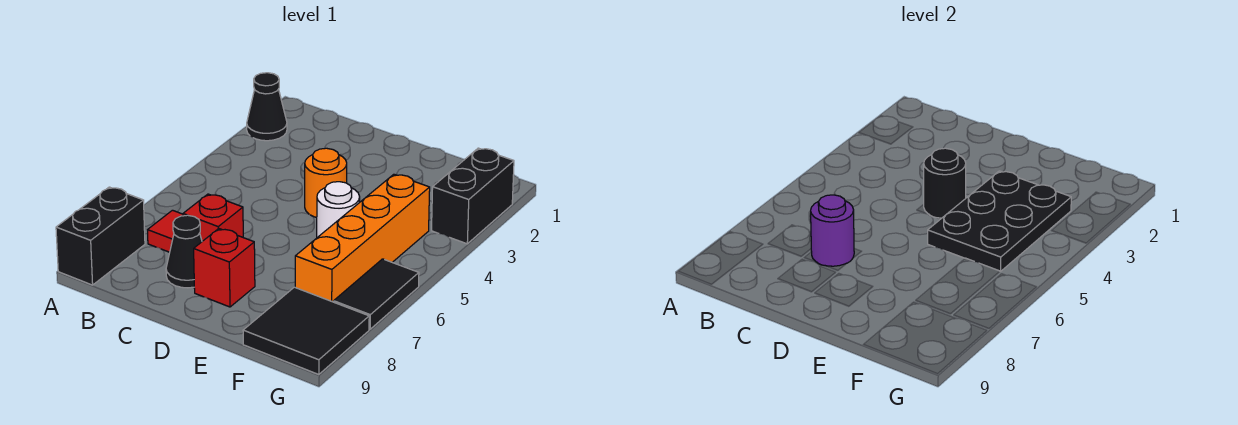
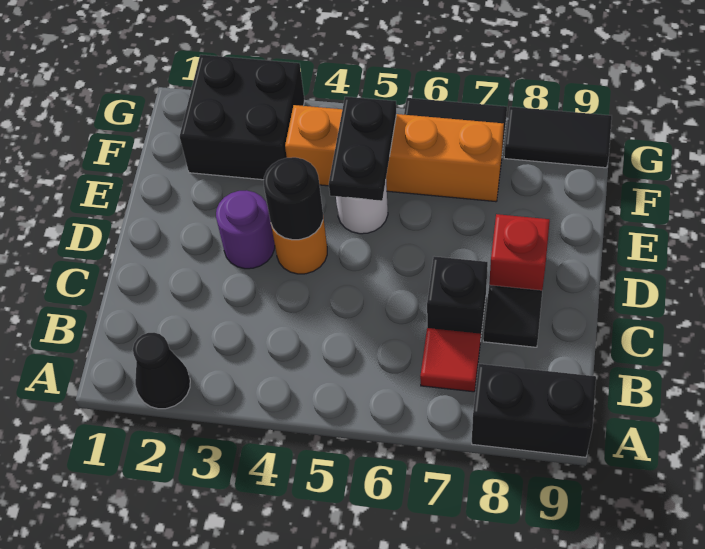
red brick C7 level 1 -> black brick C7 level 1
purple round brick C7 level 2 -> purple round brick D3 level 1
black cone C8 level 1 -> black tile C8 level 1
black plate E3:F5 level 2 -> black plate E5:F5 level 2
black tile F8:G9 level 1 -> black tile G8:G9 level 1
black brick G2:G3 level 1 -> black brick F2:G3 level 1

